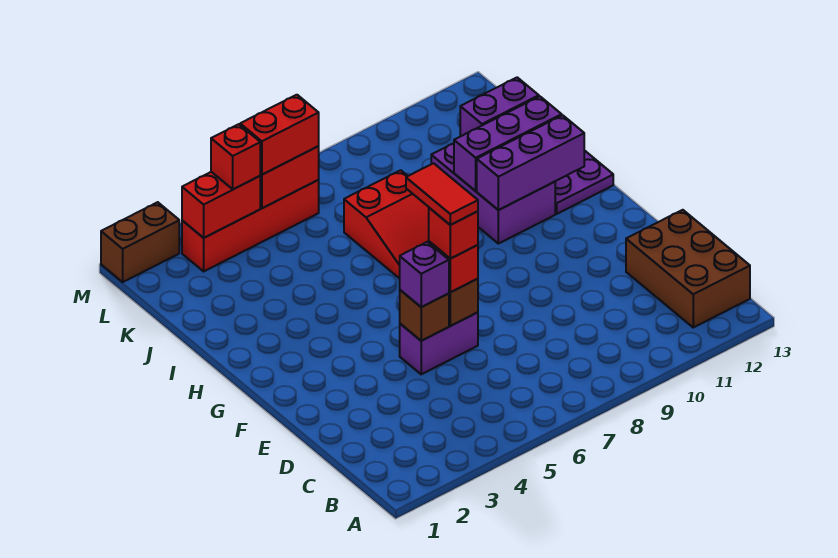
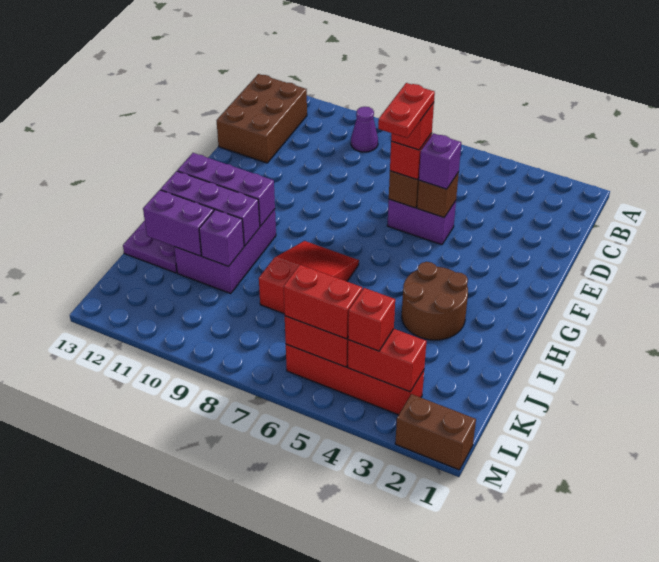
none -> purple cone B9 level 1
red tile E6:F6 level 5 -> red plate E6:F6 level 5
none -> brown round brick H3:I4 level 1
none -> purple brick J10 level 2

